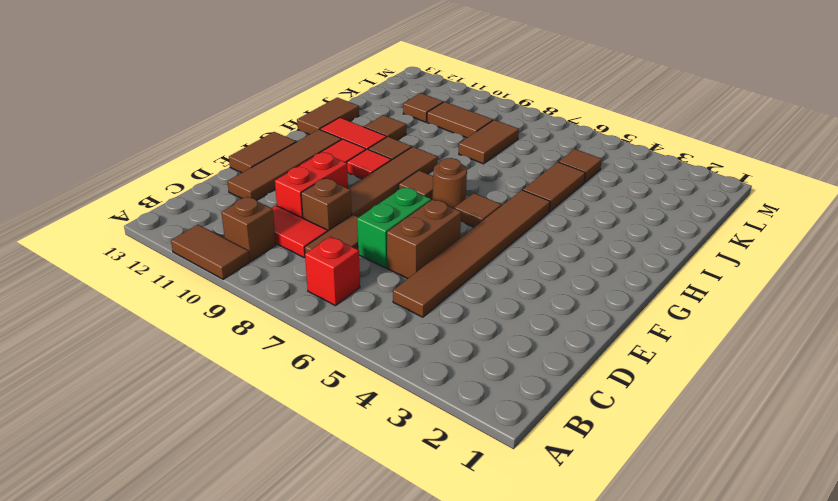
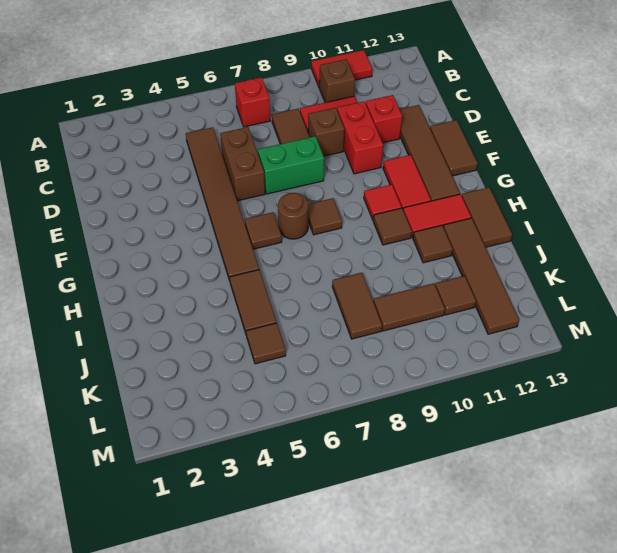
brown tile A10:A11 level 1 -> red tile A10:A11 level 1
green brick D7:E7 level 1 -> green brick E7:E8 level 1
none -> red brick D11 level 1
brown tile E9:H9 level 1 -> brown tile I12:L12 level 1

